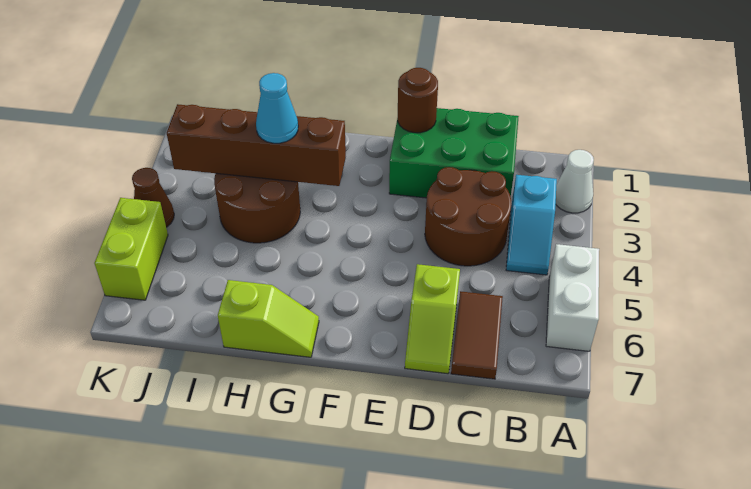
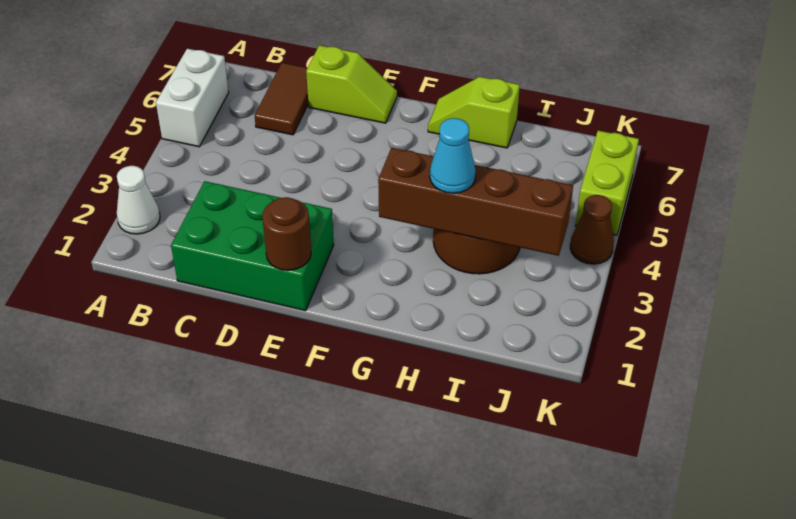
cyan slope B3:B4 level 1 top 3 -> none
brown round brick C3:D4 level 1 -> none
lime slope D6:D7 level 1 top 6 -> lime slope D7:E7 level 1 top D

